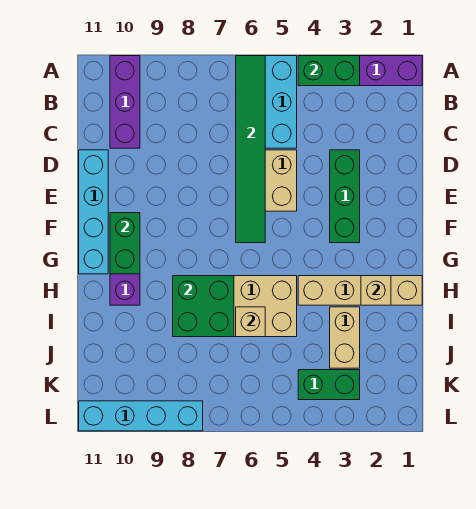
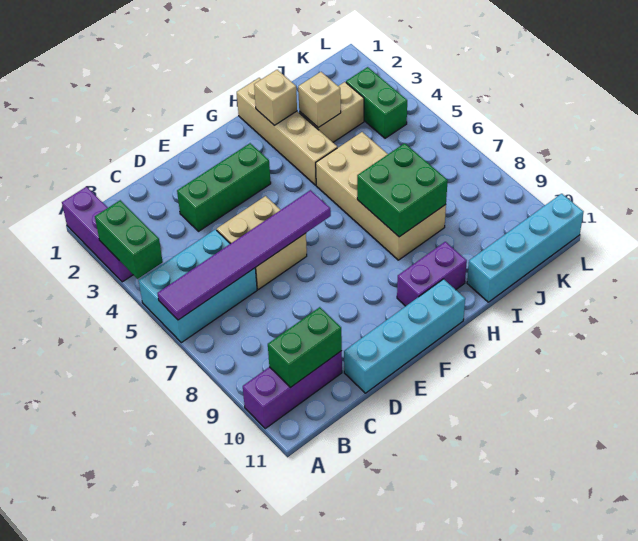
green tile A6:F6 level 2 -> purple tile A6:F6 level 2
green brick F10:G10 level 2 -> green brick B10:C10 level 2
tan brick I6 level 2 -> tan brick I3 level 2
cyan brick L8:L11 level 1 -> cyan brick I11:L11 level 1

